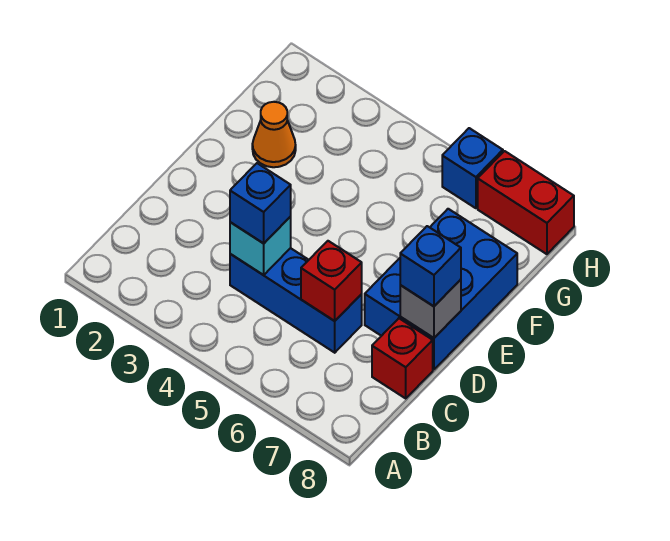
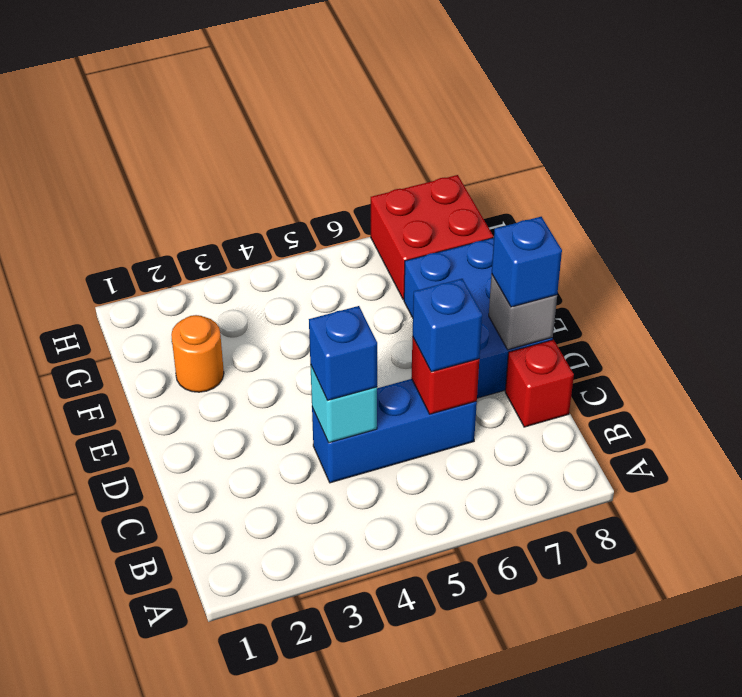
orange cone F2 level 1 -> orange round brick F2 level 1
blue brick H6 level 1 -> blue brick C6 level 3
red brick H7:H8 level 1 -> red brick G7:H8 level 1

